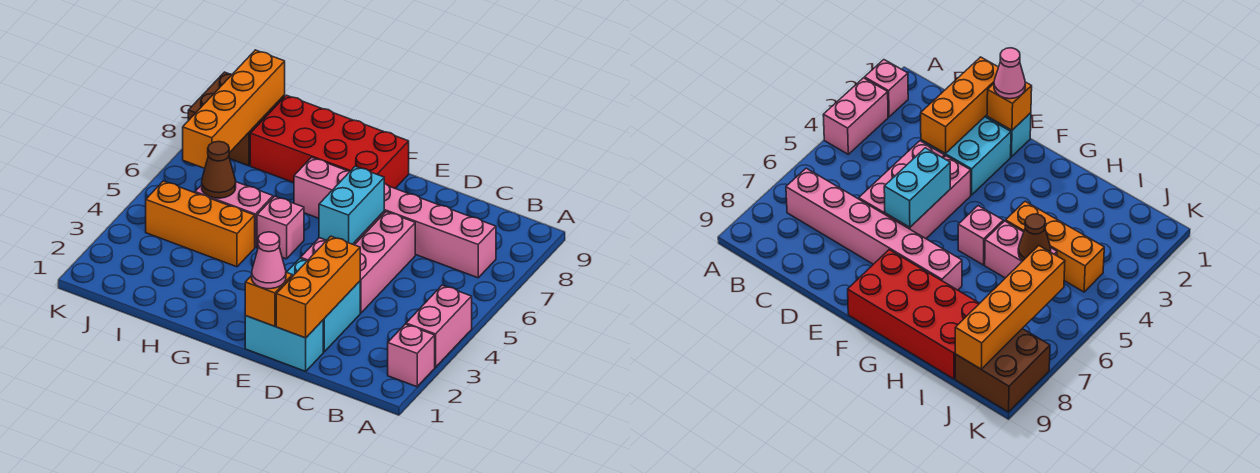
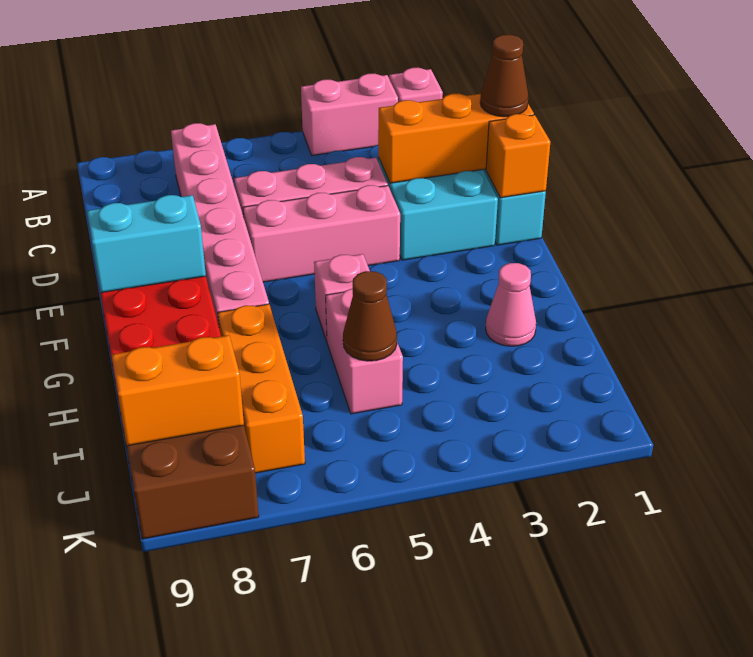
none -> brown cone D1 level 3
pink cone E1 level 3 -> pink cone H2 level 1
cyan brick E5:E6 level 2 -> cyan brick F8:F9 level 2
orange brick H4:J4 level 1 -> orange brick H7:J7 level 1
orange brick J6:J9 level 2 -> orange brick J8:J9 level 2

